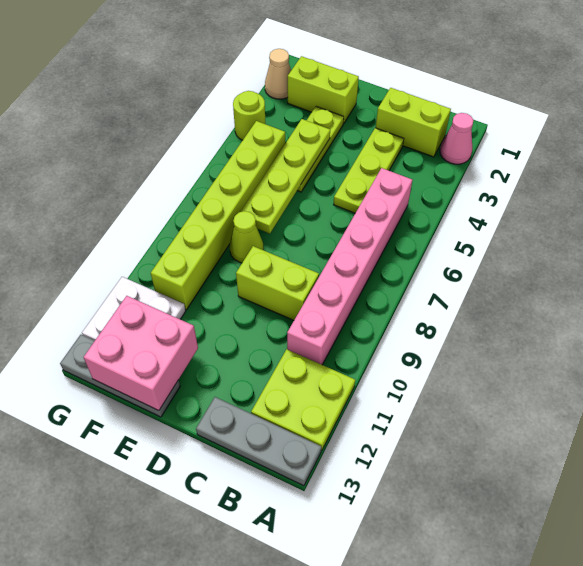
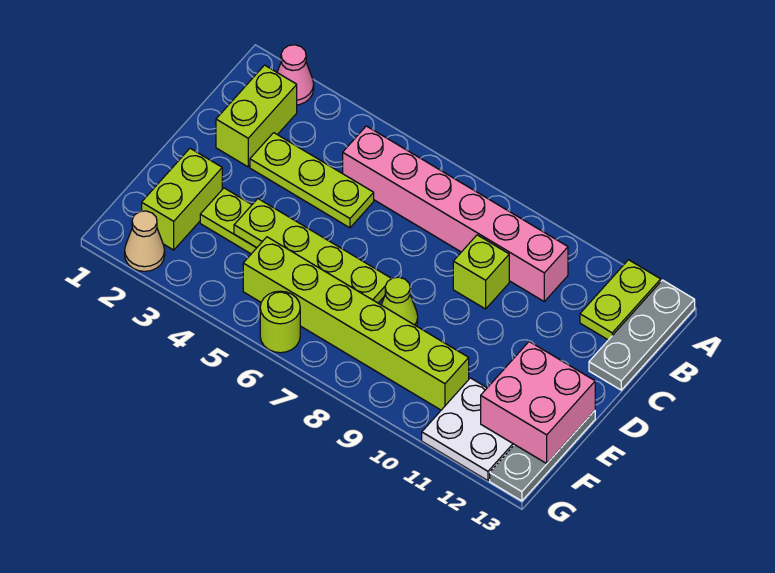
lime plate A11:B12 level 1 -> lime plate A12:B12 level 1
lime brick C9:D9 level 1 -> lime brick C9 level 1
lime round brick G4 level 1 -> lime round brick G6 level 1

